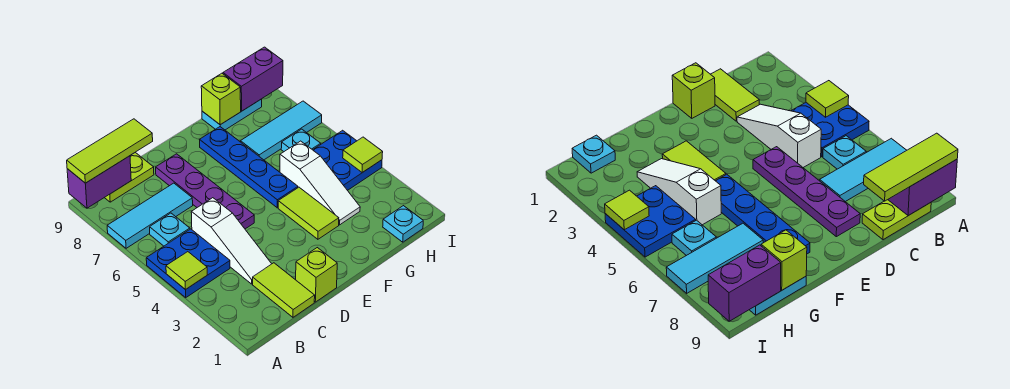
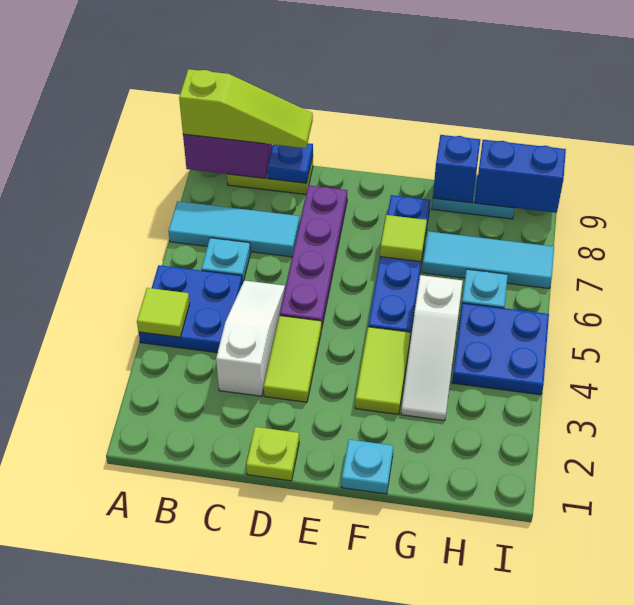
lime tile A9:C9 level 3 -> lime slope A9:C9 level 3 top A
lime tile C1:C2 level 1 -> lime tile D3:D4 level 1
white slope C3:C5 level 1 top 5 -> white slope C3:C5 level 1 top 3
none -> blue plate C9 level 2
lime brick D1 level 1 -> lime plate D1 level 1
lime brick G9 level 2 -> blue brick G9 level 2
cyan plate H1 level 1 -> cyan plate F1 level 1
purple brick H9:I9 level 2 -> blue brick H9:I9 level 2
lime tile I4 level 2 -> lime tile F7 level 2

